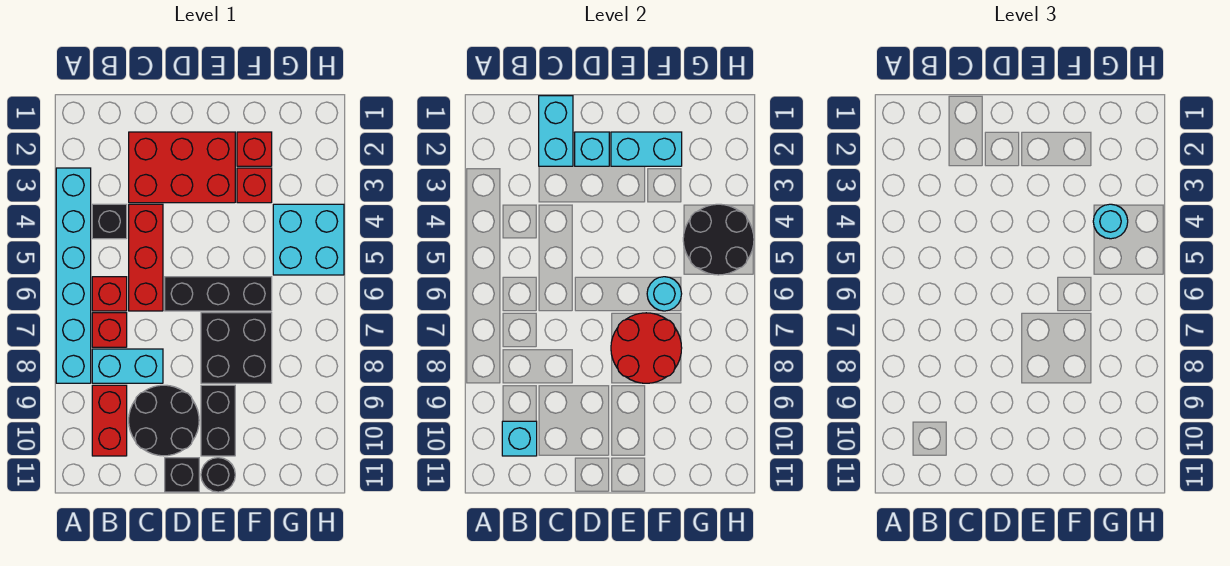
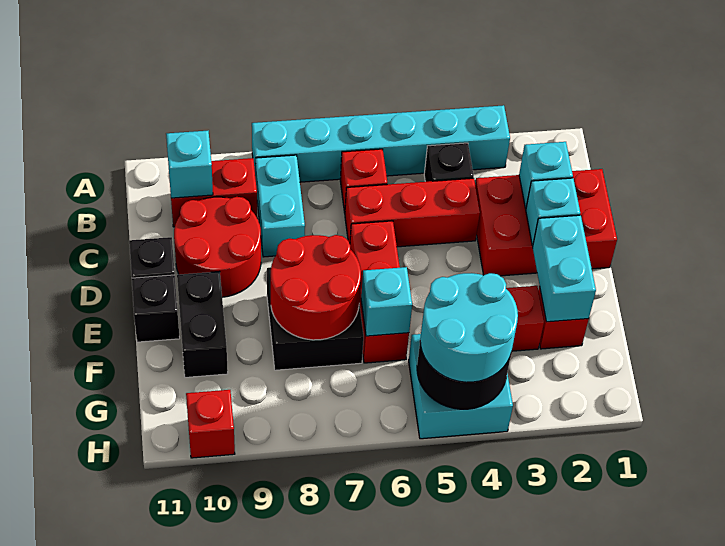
red brick B7 level 1 -> red brick H10 level 1
cyan brick C1:C2 level 2 -> cyan brick C2 level 2
red brick C2:E3 level 1 -> red brick C1:D3 level 1
black round brick C9:D10 level 1 -> red round brick C9:D10 level 1
black brick D6:F6 level 1 -> red brick D6:F6 level 1
black brick E9:E10 level 1 -> black brick E10:F10 level 1
black round brick E11 level 1 -> black brick E11 level 1
cyan round brick F6 level 2 -> cyan brick F6 level 2
cyan round brick G4 level 3 -> cyan round brick G4:H5 level 3

